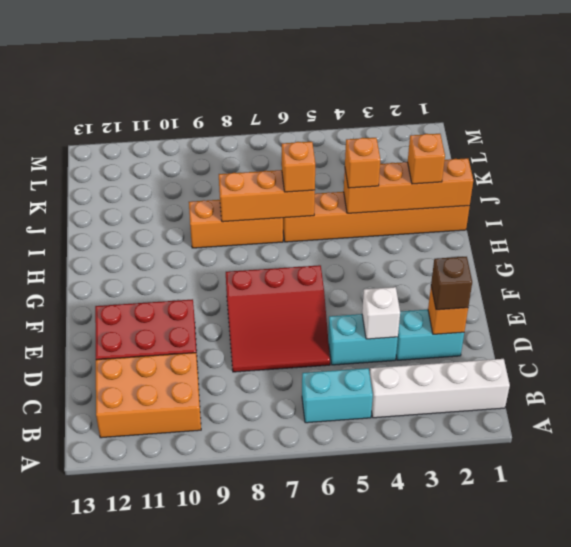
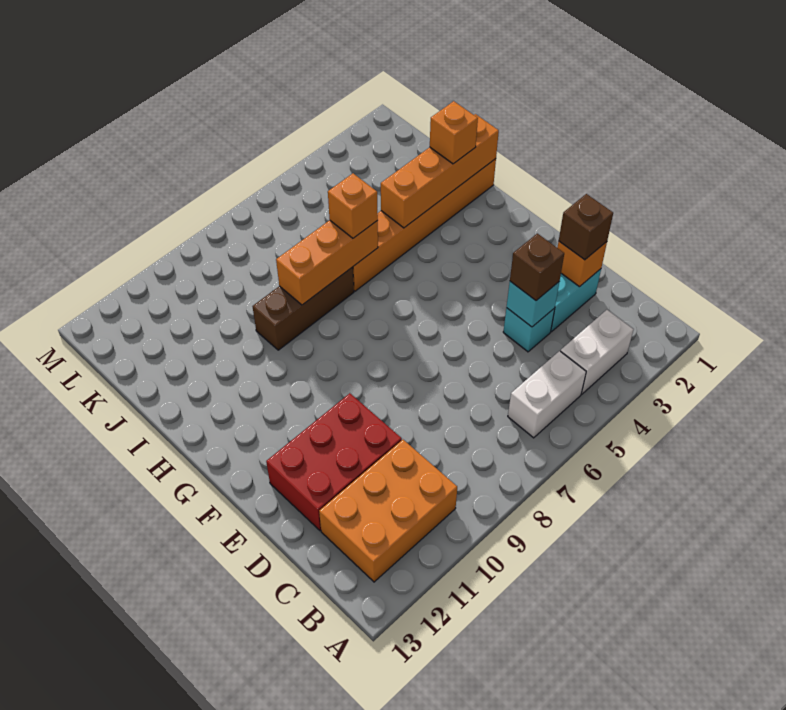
white brick B1:B4 level 1 -> white brick B3:B4 level 1
cyan brick B5:B6 level 1 -> white brick B5:B6 level 1
cyan brick D4:D5 level 1 -> cyan brick D4 level 1
white brick D4 level 2 -> cyan brick D4 level 2
none -> brown brick D4 level 3
red slope D6:F8 level 1 top F -> none
orange brick I4 level 3 -> none
orange brick I7:I9 level 1 -> brown brick I7:I9 level 1

